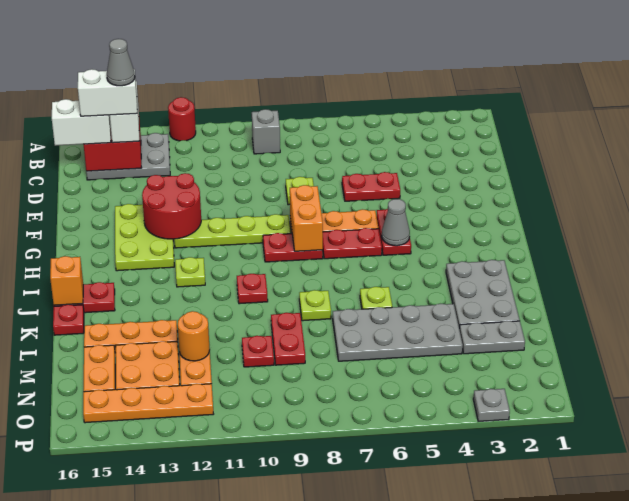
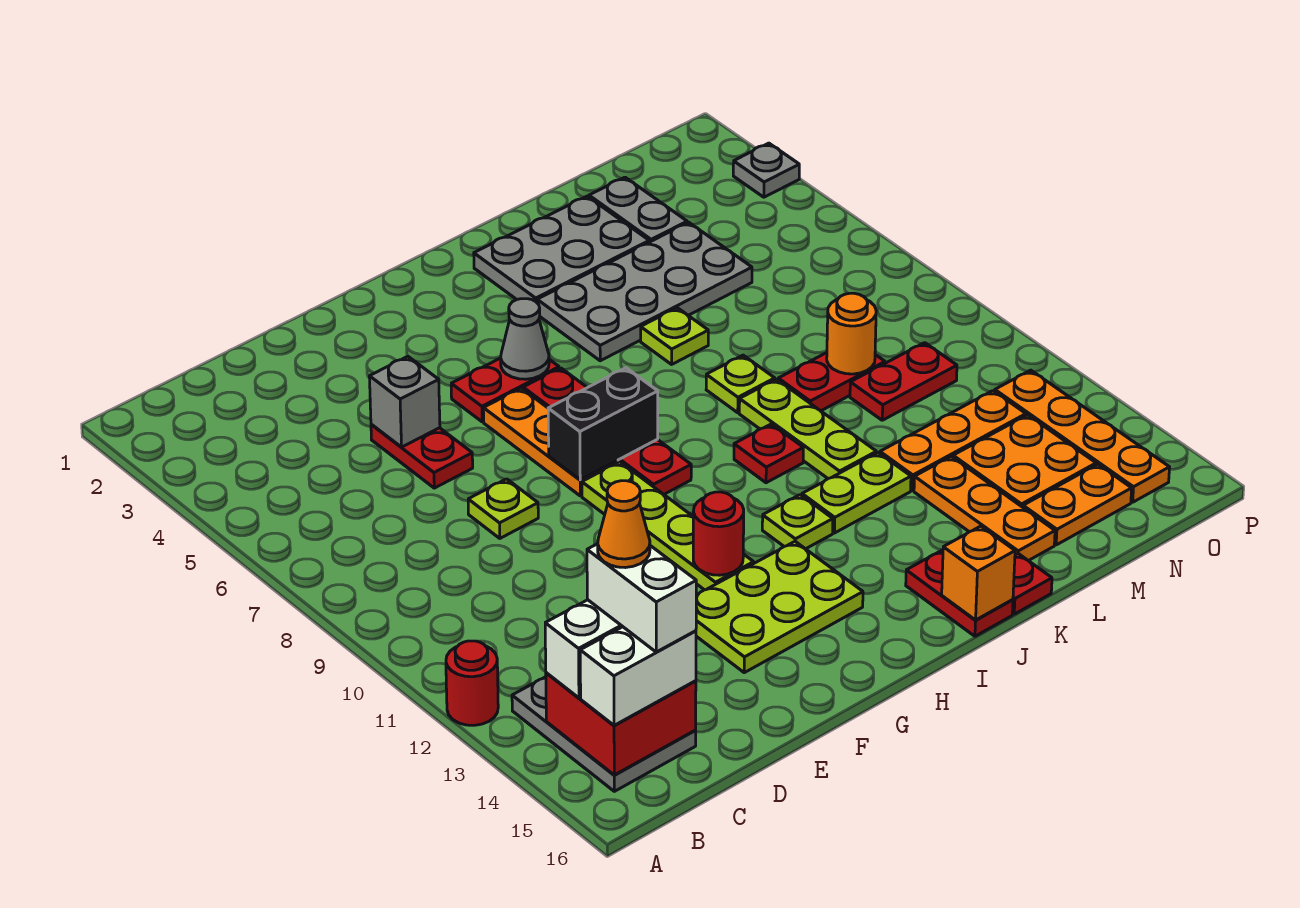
grey brick B9 level 1 -> grey brick E5 level 2
grey cone C14 level 5 -> orange cone C14 level 5
white brick C15:C16 level 3 -> white brick B15:C15 level 3
red round brick F12:G13 level 2 -> red round brick G12 level 2
orange brick G8:H8 level 2 -> black brick G8:H8 level 2
none -> lime plate J12:K12 level 1
none -> lime plate K9:K11 level 1
grey plate L4:M7 level 1 -> grey plate J4:M5 level 1
red plate M10 level 1 -> red plate M10:N10 level 1
orange round brick M12 level 2 -> orange round brick M9 level 2

